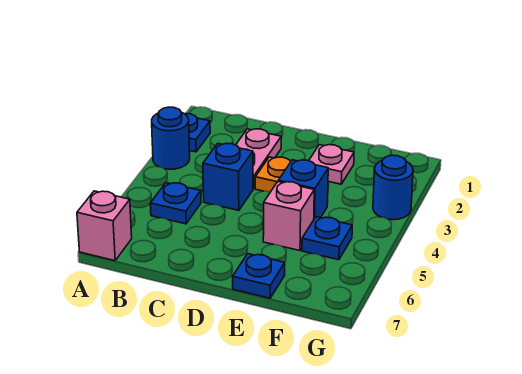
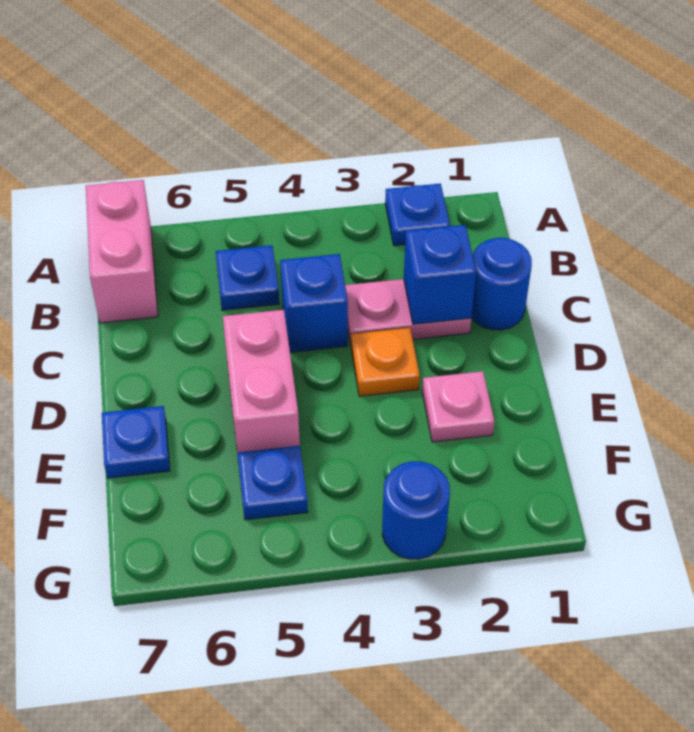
blue round brick A3 level 1 -> blue round brick C1 level 1
pink brick A7 level 1 -> pink brick A7:B7 level 1
blue brick E4 level 1 -> blue brick C2 level 2
pink brick E5 level 1 -> pink brick D5:E5 level 1

